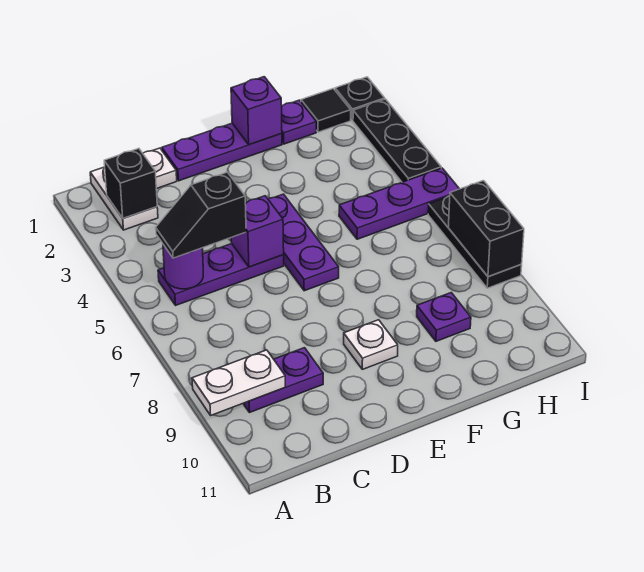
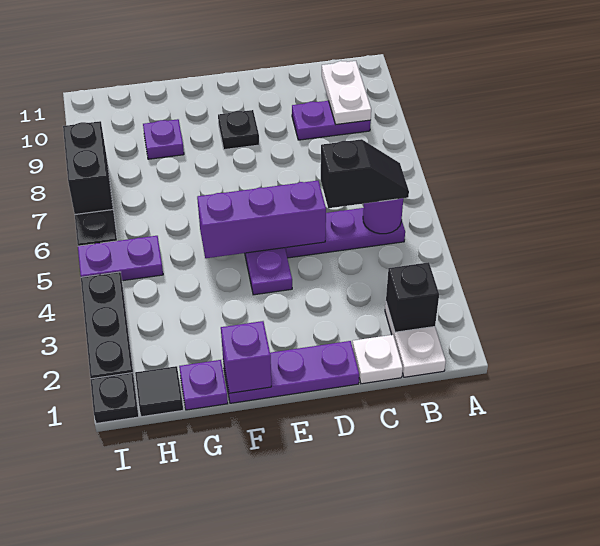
white plate A9:B9 level 2 -> white plate B9:B10 level 2
purple brick D5 level 2 -> purple brick D5:F5 level 2
white plate E9 level 1 -> black plate E9 level 1
purple plate G5:I5 level 1 -> purple plate H5:I5 level 1

